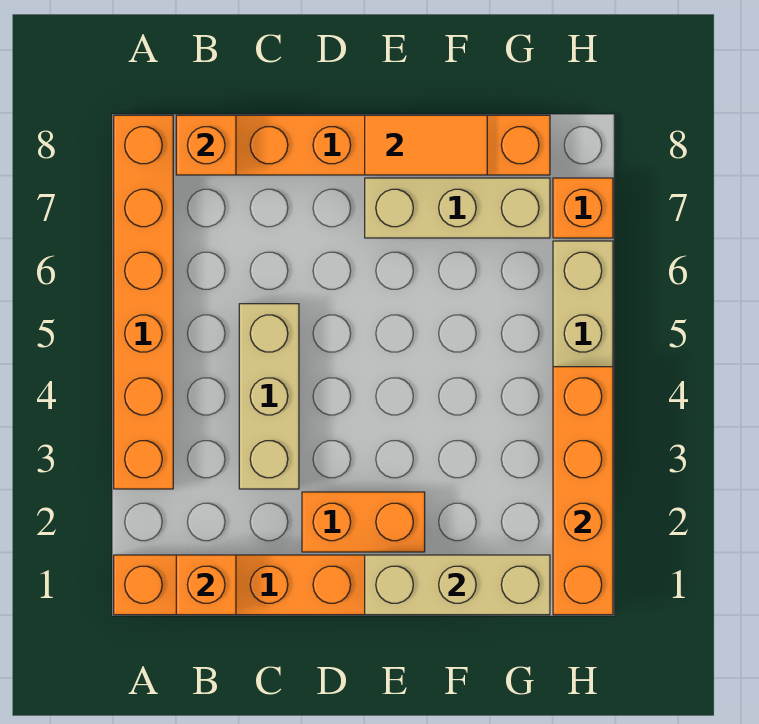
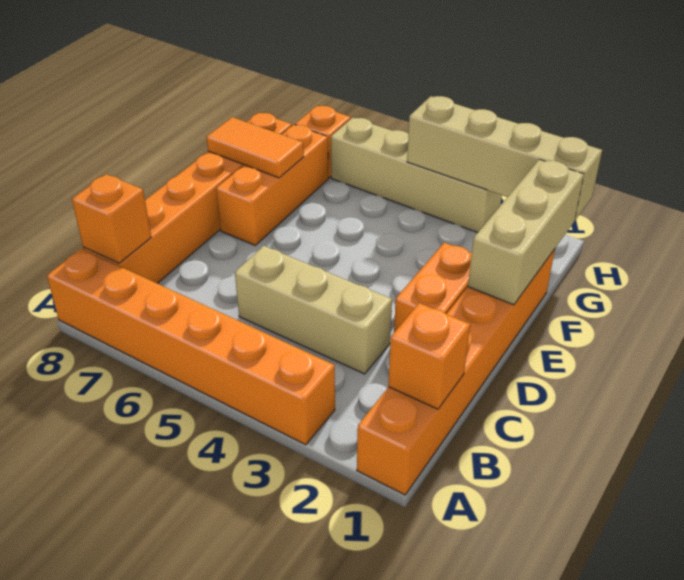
tan brick E7:G7 level 1 -> orange brick E7:G7 level 1
orange tile E8:F8 level 2 -> orange tile F7:F8 level 2
orange brick H1:H4 level 2 -> tan brick H1:H4 level 2

